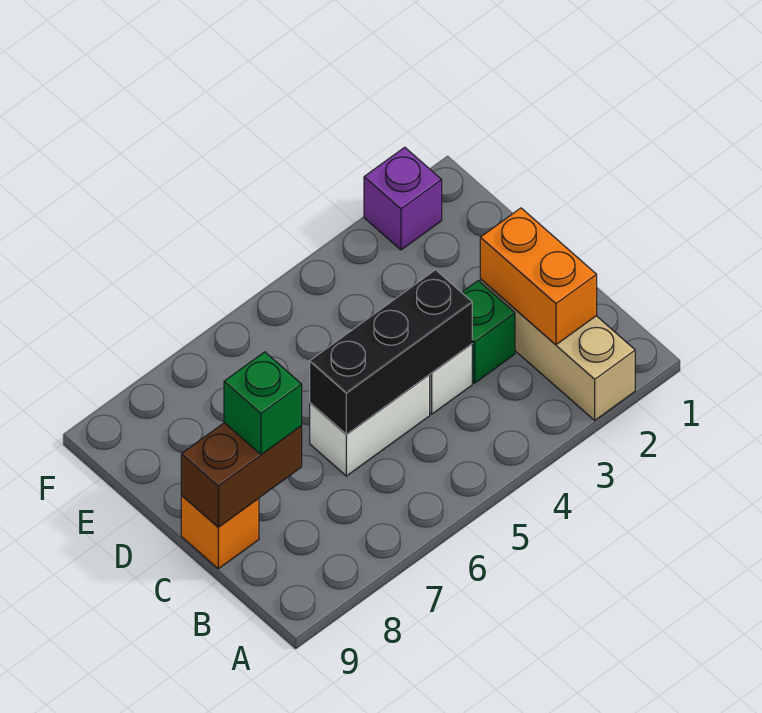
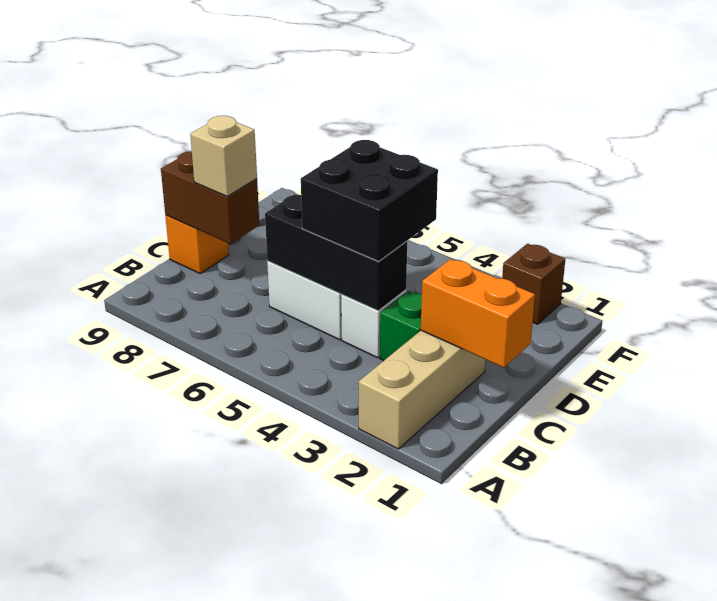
orange brick B2:C2 level 2 -> orange brick C1:C2 level 2
none -> black brick C4:D5 level 3
green brick C8 level 3 -> tan brick C8 level 3
purple brick F2 level 1 -> brown brick F2 level 1

